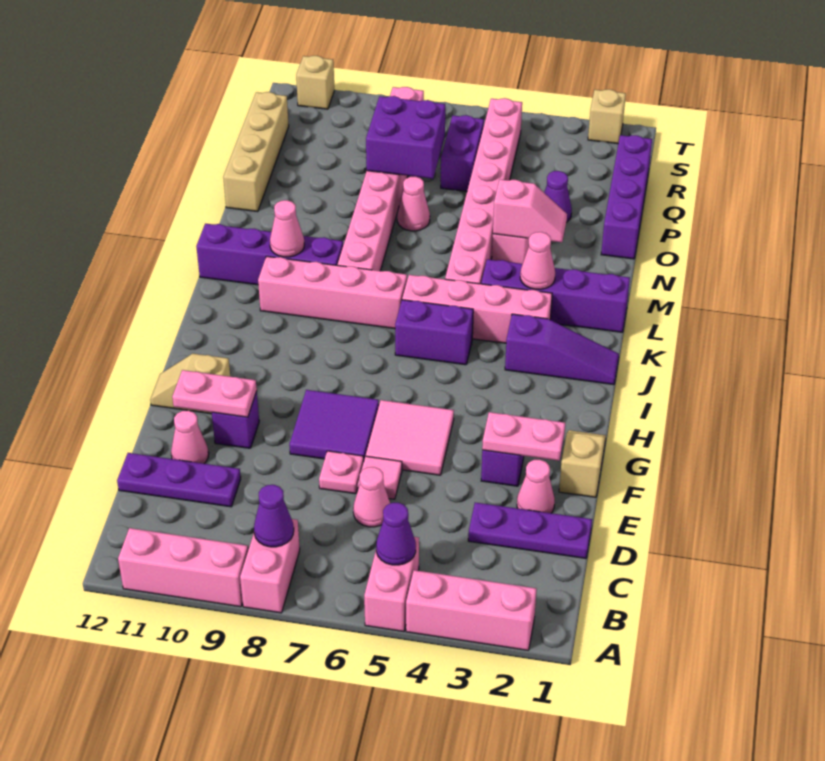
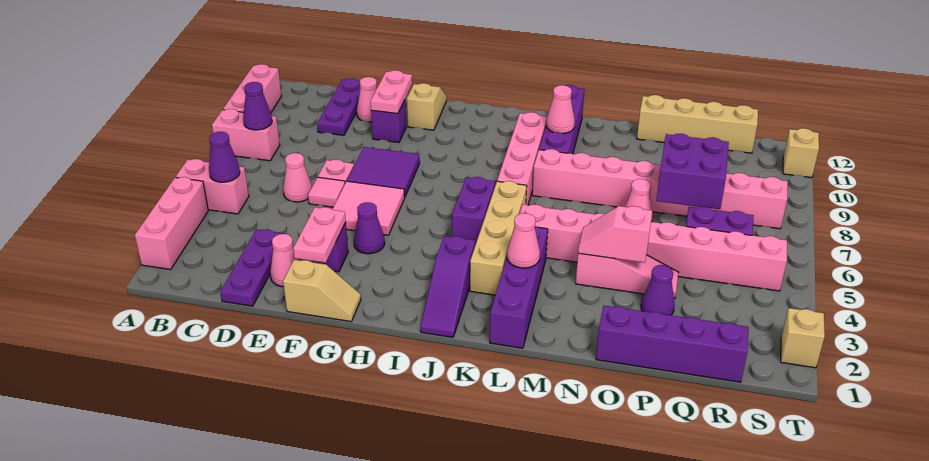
none -> purple cone G4 level 1
pink brick K3:K6 level 1 -> tan brick K3:K6 level 1
pink slope N3:N4 level 2 top 4 -> pink slope N4:O4 level 2 top O

